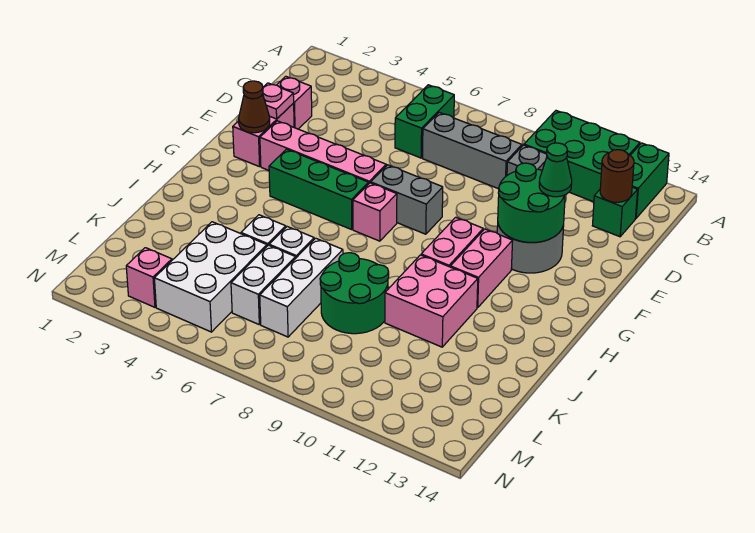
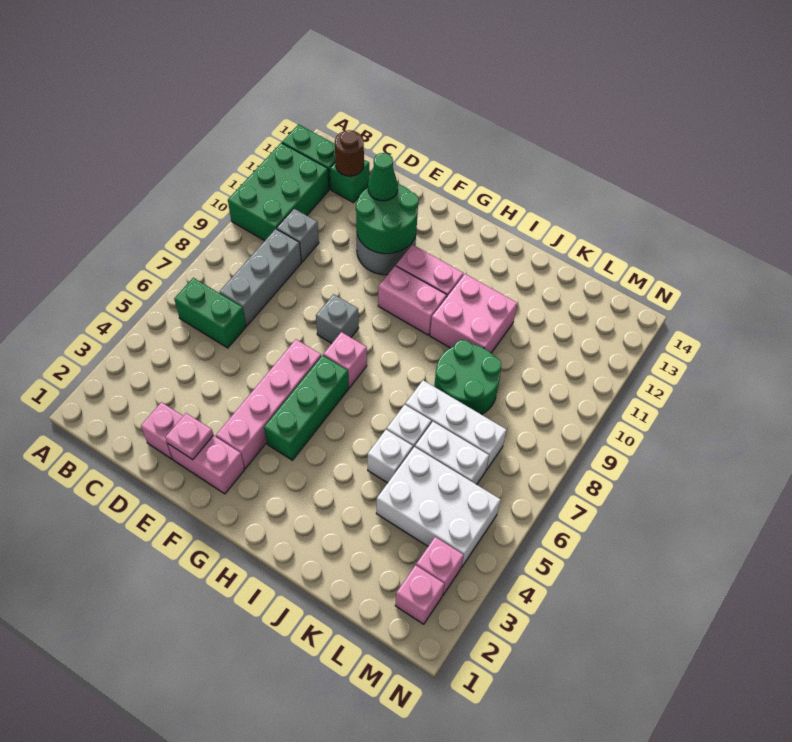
brown cone F2 level 2 -> none
grey brick F7:F8 level 1 -> grey brick F8 level 1
none -> pink brick M2 level 1

